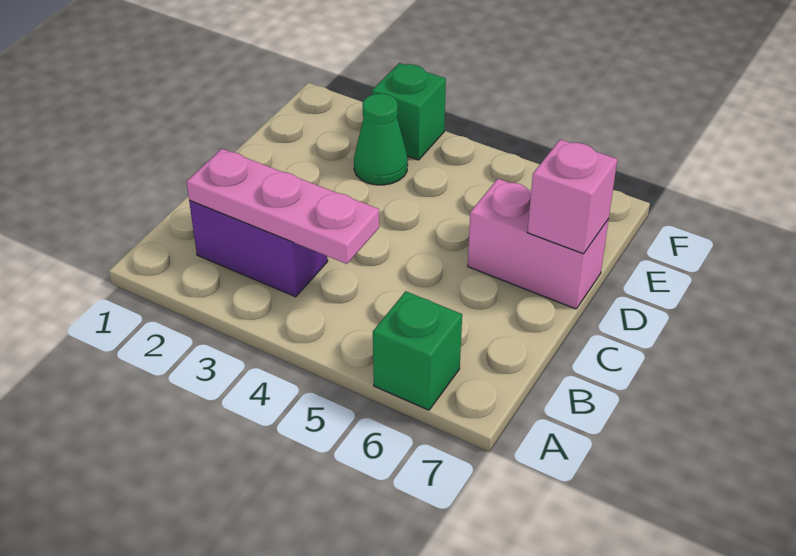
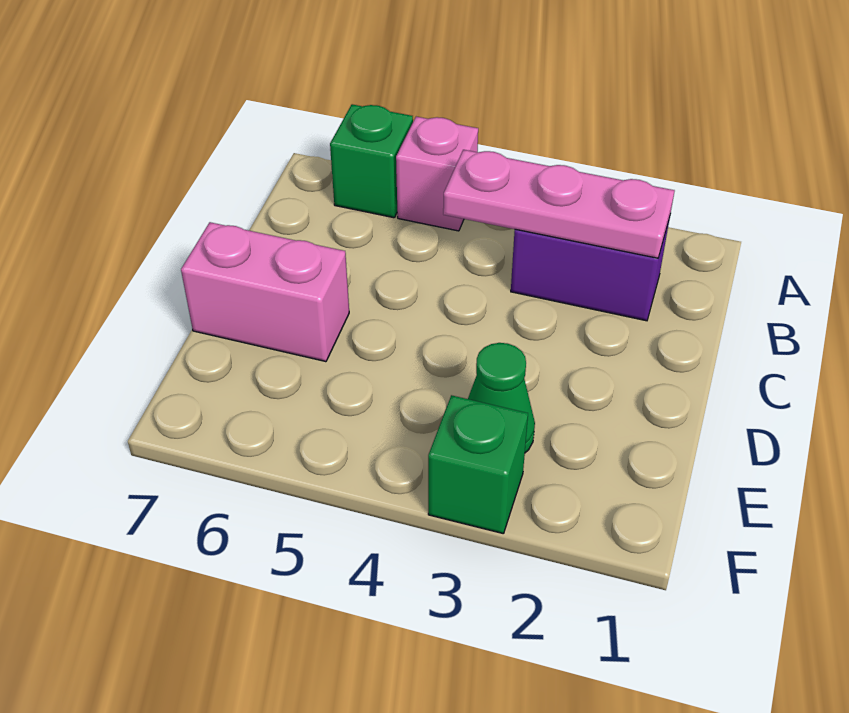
pink brick D7 level 2 -> pink brick A5 level 1

